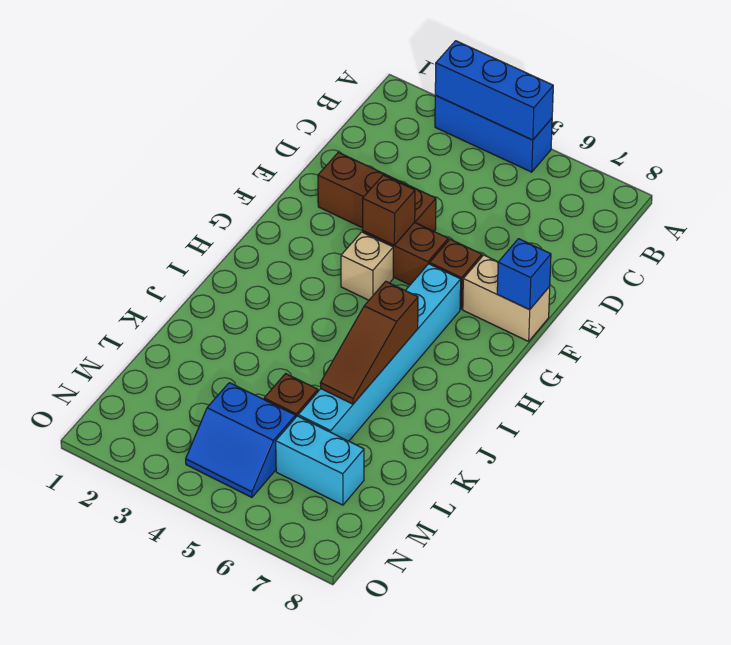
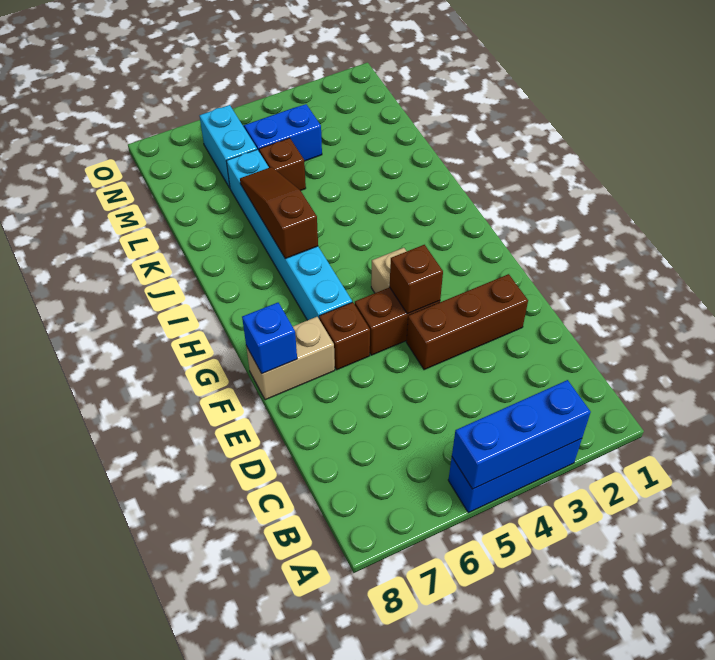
cyan brick M6:M7 level 1 -> cyan brick M6:N6 level 1

